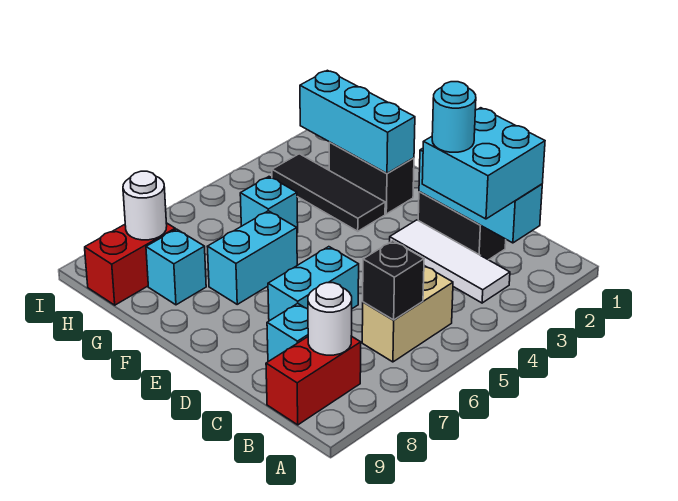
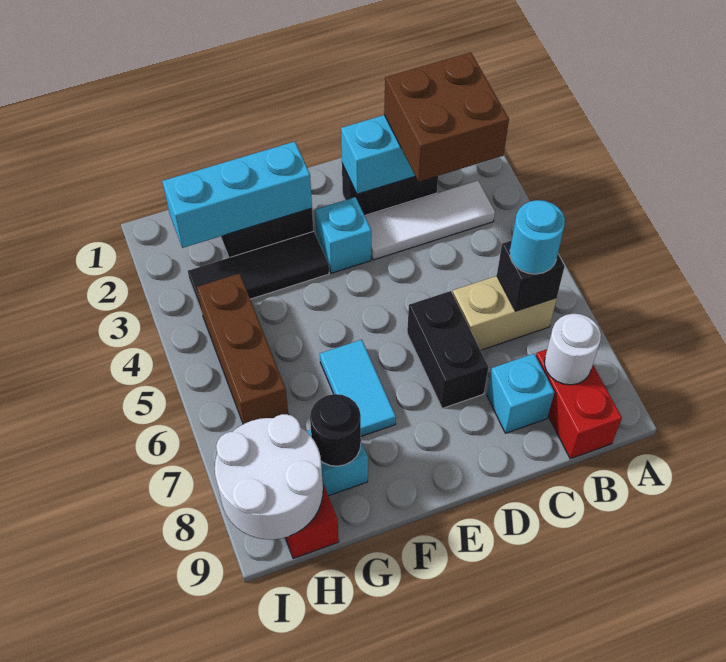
cyan brick B2:C3 level 3 -> brown brick B2:C3 level 3
tan brick B5:B6 level 1 -> tan brick B6:C6 level 1
cyan round brick C3 level 4 -> cyan round brick B6 level 3
cyan brick D6:D7 level 1 -> black brick D6:D7 level 1
cyan brick F6:F7 level 1 -> cyan tile F6:F7 level 1
cyan brick G5 level 1 -> cyan brick E3 level 1
none -> black round brick G8 level 2
none -> brown brick H4:H6 level 1
white round brick H8 level 2 -> white round brick H8:I9 level 2

